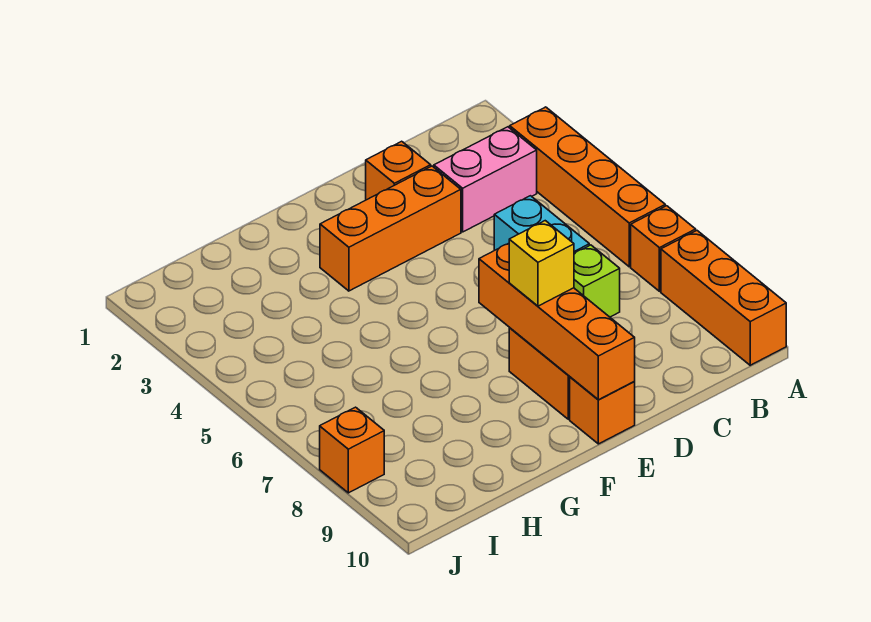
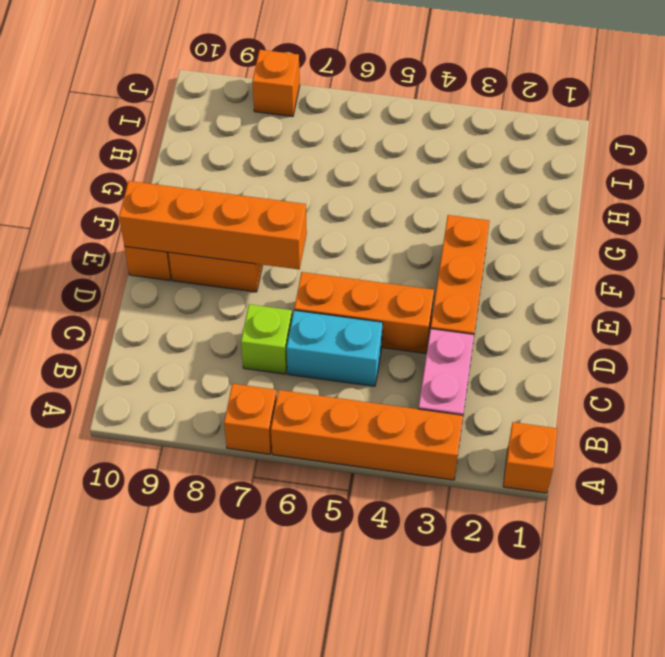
orange brick A8:A10 level 1 -> orange brick D4:D6 level 1
orange brick D2 level 1 -> orange brick A1 level 1
yellow brick E8 level 3 -> none

